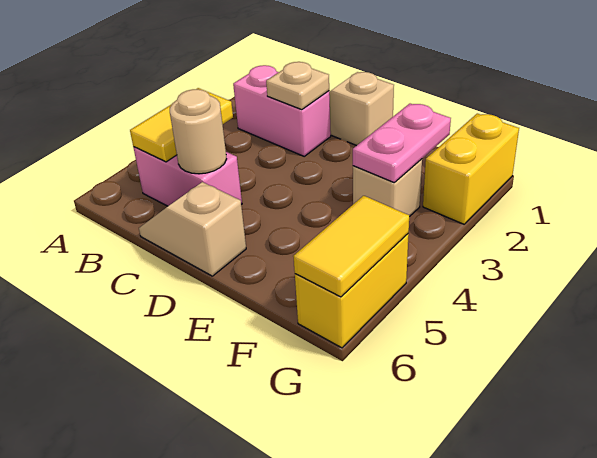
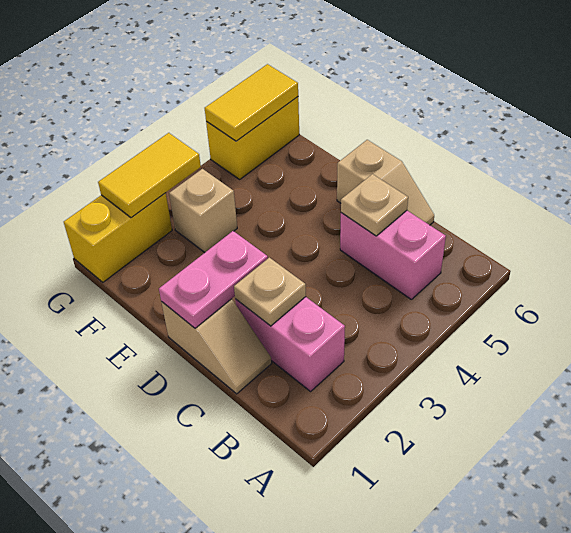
yellow tile B4:B5 level 2 -> yellow tile G2:G3 level 2
tan round brick C5 level 2 -> tan plate C5 level 2
pink plate F2:F3 level 2 -> pink plate D1:D2 level 2

